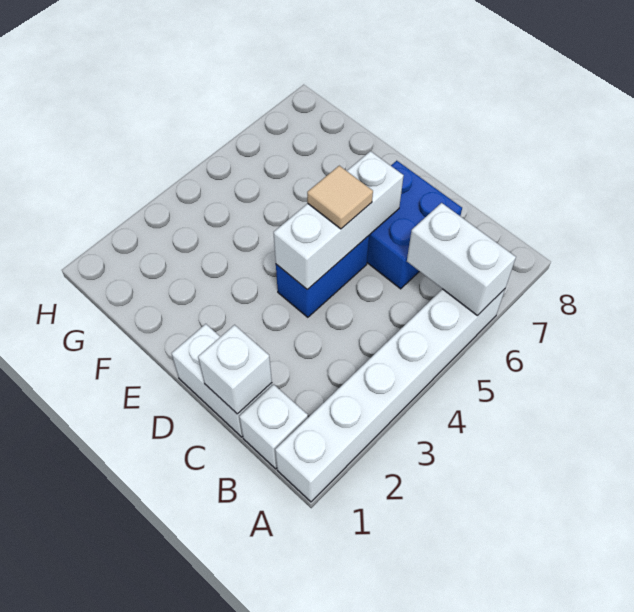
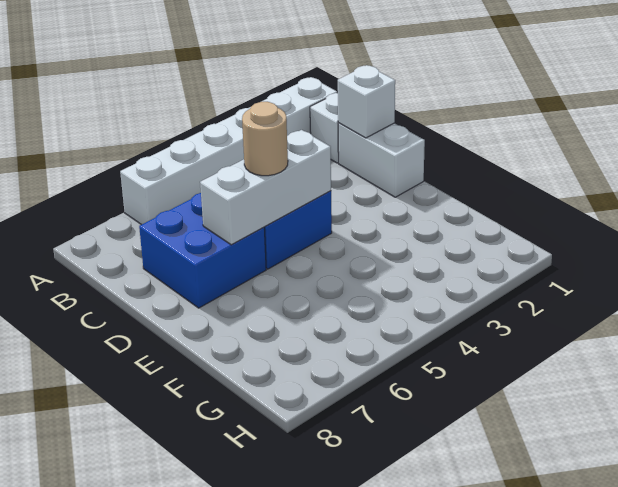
white brick A6:B6 level 2 -> none
tan tile D5 level 3 -> tan round brick D5 level 3

